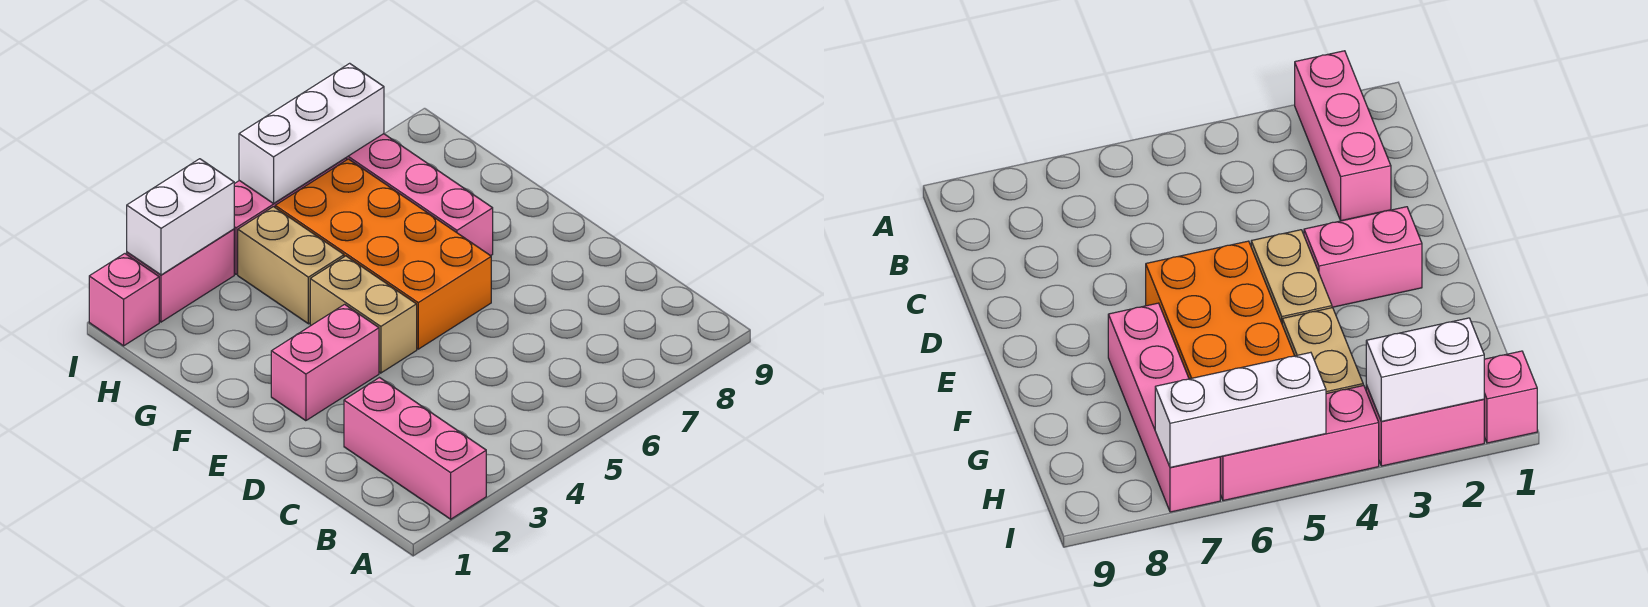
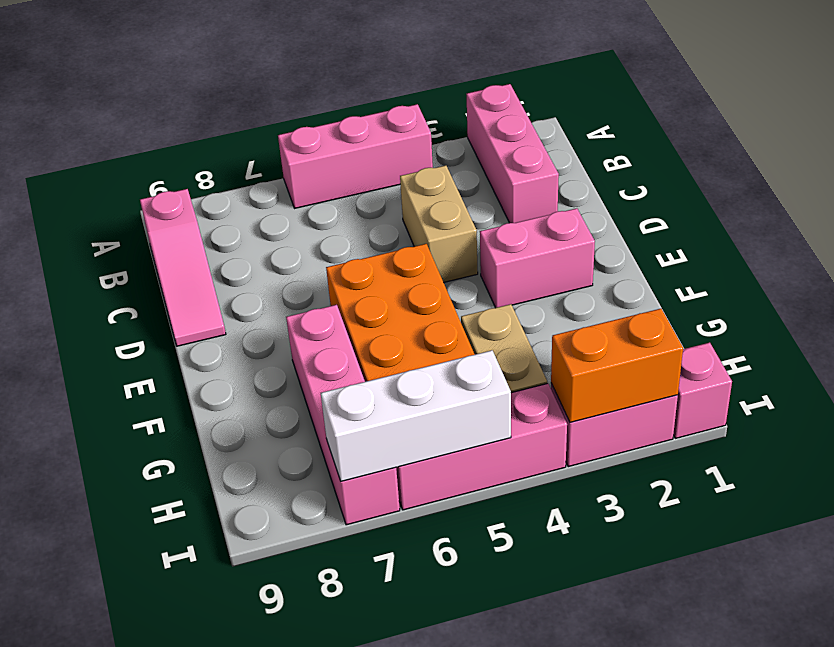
none -> pink brick A4:A6 level 1
none -> pink slope B9:D9 level 1 top B
tan brick E4:F4 level 1 -> tan brick C4:D4 level 1
white brick I2:I3 level 2 -> orange brick I2:I3 level 2

